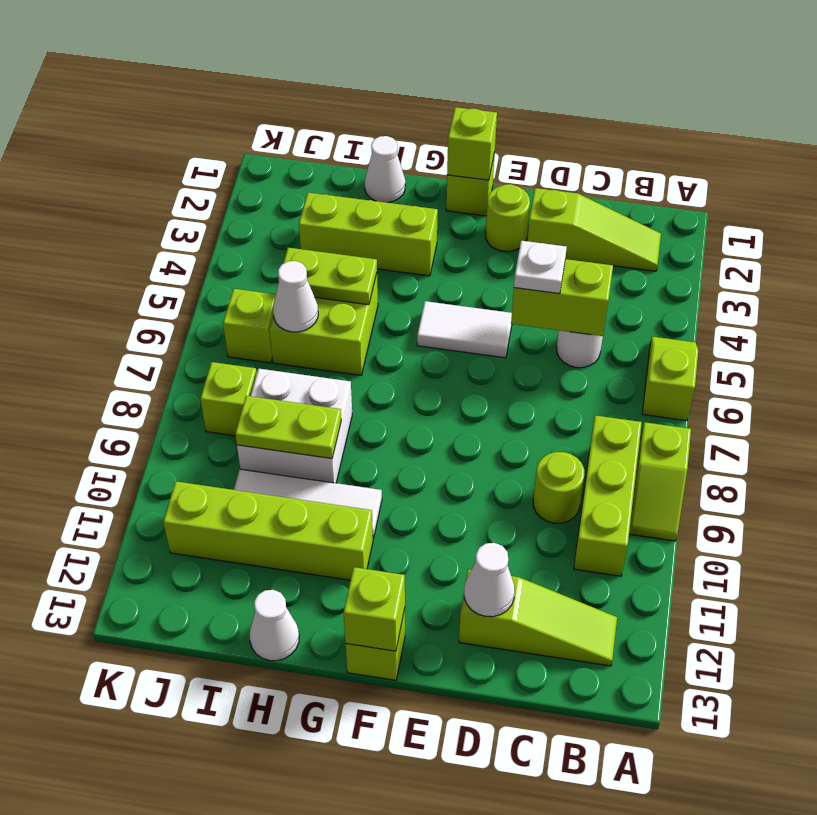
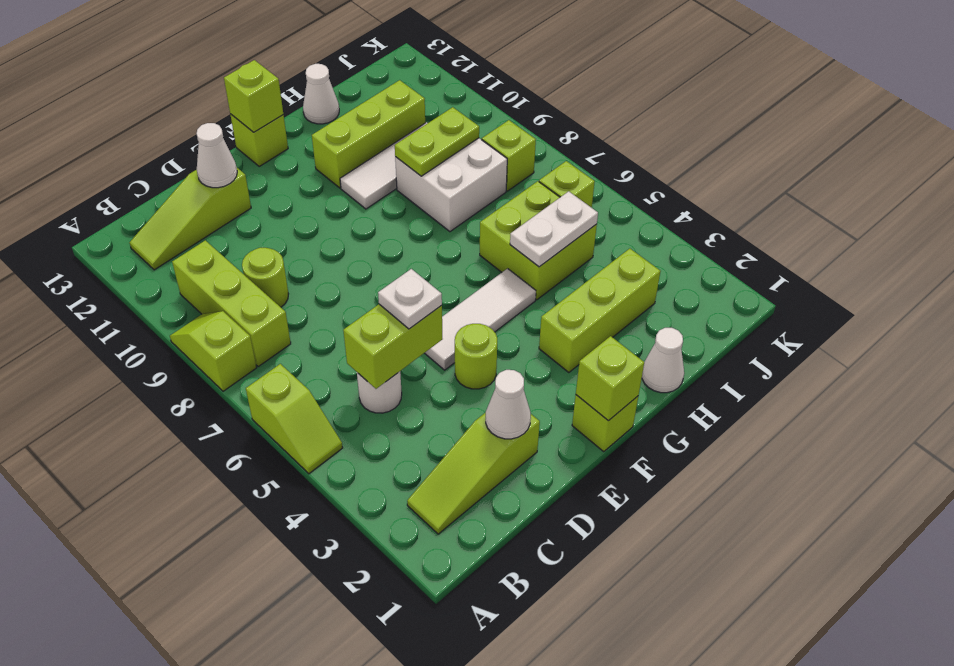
lime round brick E2 level 1 -> lime round brick E4 level 1
white tile E5:F5 level 1 -> white tile E5:G5 level 1
lime brick G11:J11 level 1 -> lime brick G11:I11 level 1
lime plate H5:I5 level 2 -> white plate H5:I5 level 2
white cone I6 level 2 -> white cone D2 level 2

